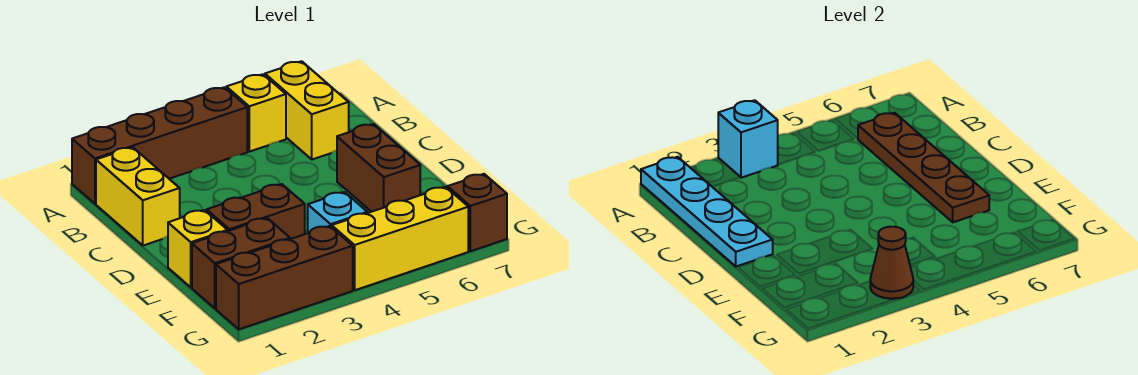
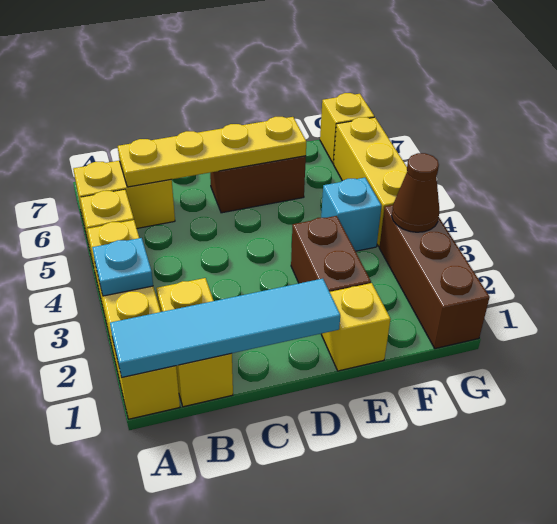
brown brick A1:A4 level 1 -> yellow brick A1:A4 level 1
cyan plate A1:D1 level 2 -> cyan tile A1:D1 level 2
cyan brick A3 level 2 -> cyan plate A3 level 2
yellow brick B1:C1 level 1 -> yellow brick B1:B2 level 1
brown plate B6:E6 level 2 -> yellow plate B6:E6 level 2
brown brick F1:F2 level 1 -> none
brown brick G7 level 1 -> yellow brick G7 level 1

